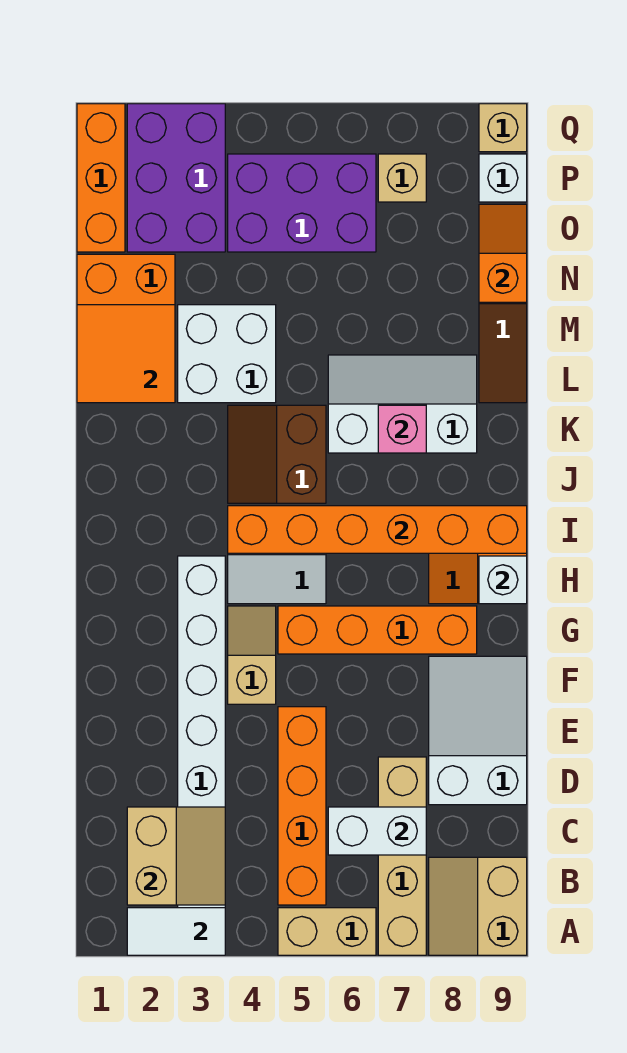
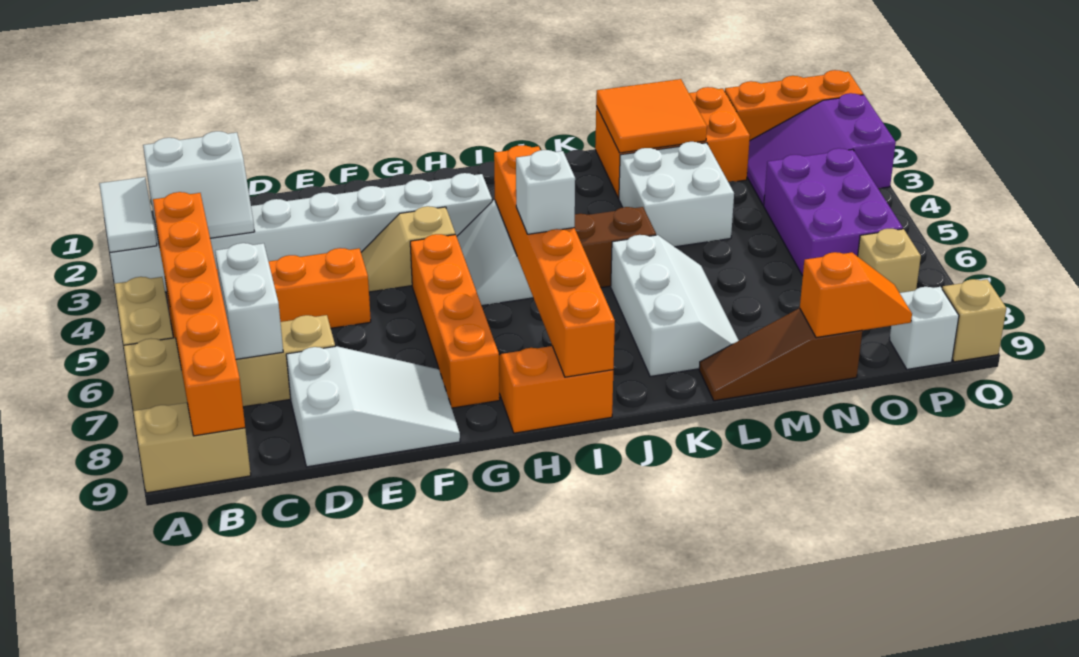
tan slope B2:C3 level 2 top 2 -> white slope B2:C3 level 2 top 2
none -> orange brick B4:B9 level 2
tan slope F4:G4 level 1 top F -> tan slope F4:G4 level 1 top G
white brick H9 level 2 -> white brick I6 level 3
pink brick K7 level 2 -> none
purple brick O2:Q3 level 1 -> purple slope O2:Q3 level 1 top Q

